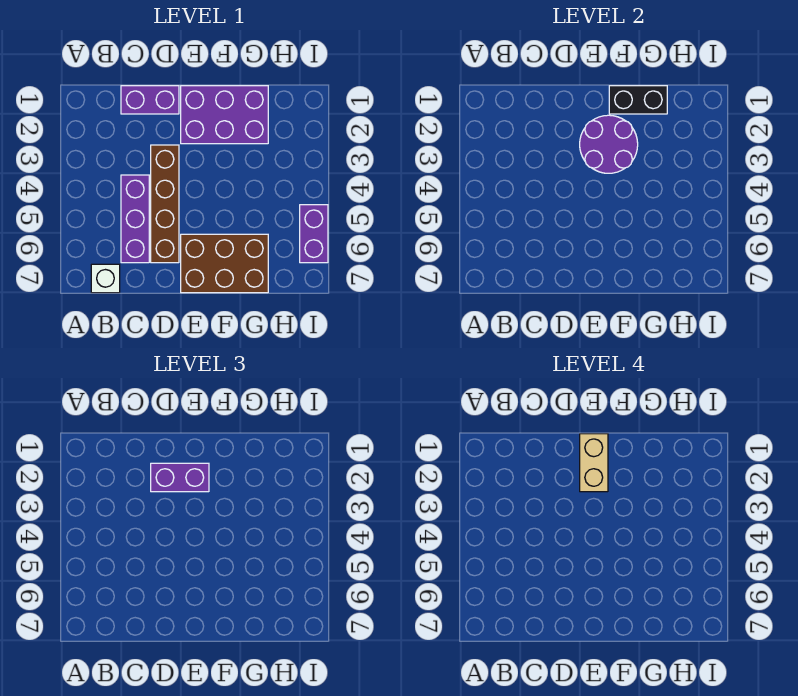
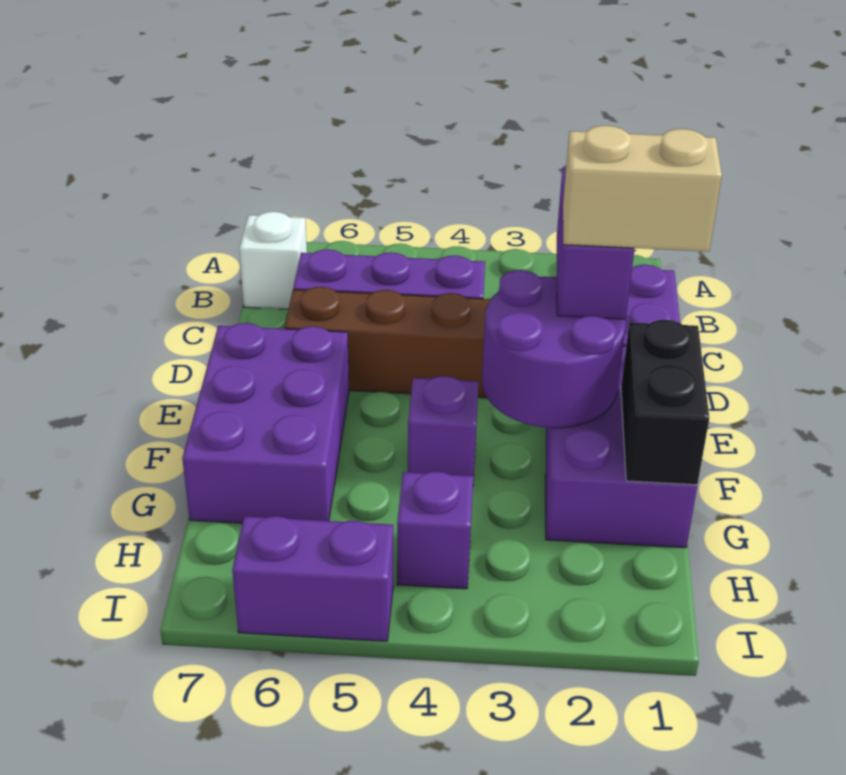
brown brick E6:G7 level 1 -> purple brick E6:G7 level 1
none -> purple brick F4 level 1
none -> purple brick H4 level 1

